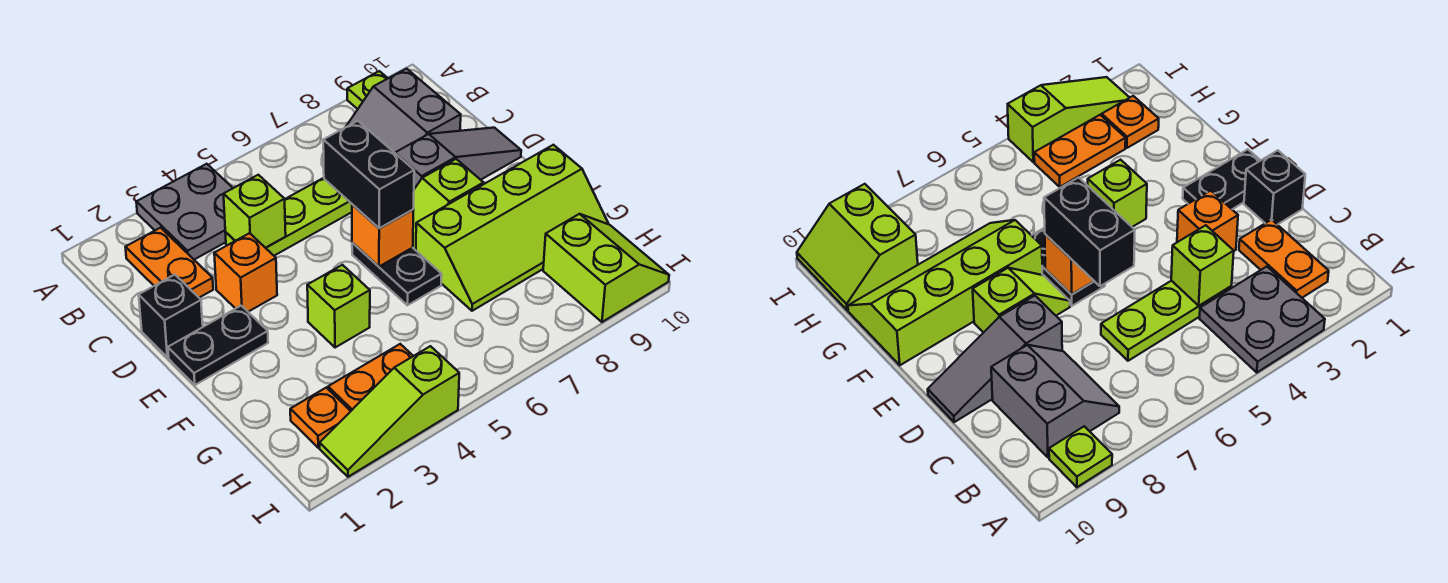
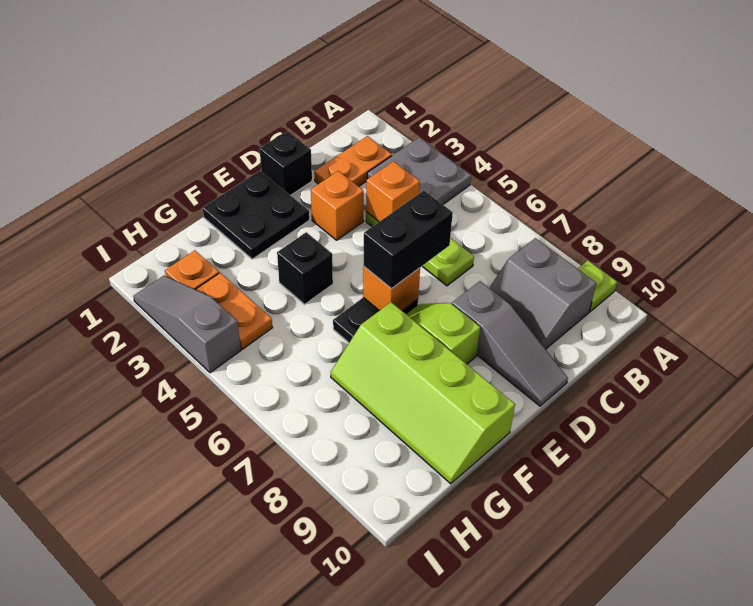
grey slope B8:C9 level 1 top 9 -> grey slope B8:C9 level 1 top B
lime brick C4 level 2 -> orange brick C4 level 2
black plate E1:E2 level 1 -> black plate E1:F2 level 1
lime brick F4 level 1 -> black brick F4 level 1
lime slope H9:I10 level 1 top 9 -> none
lime slope I2:I4 level 1 top 4 -> grey slope I2:I4 level 1 top 4

